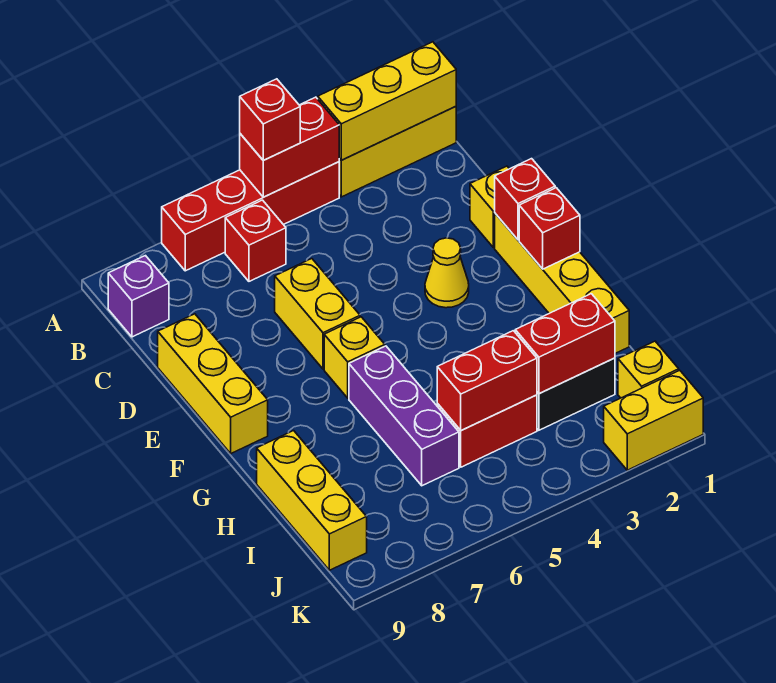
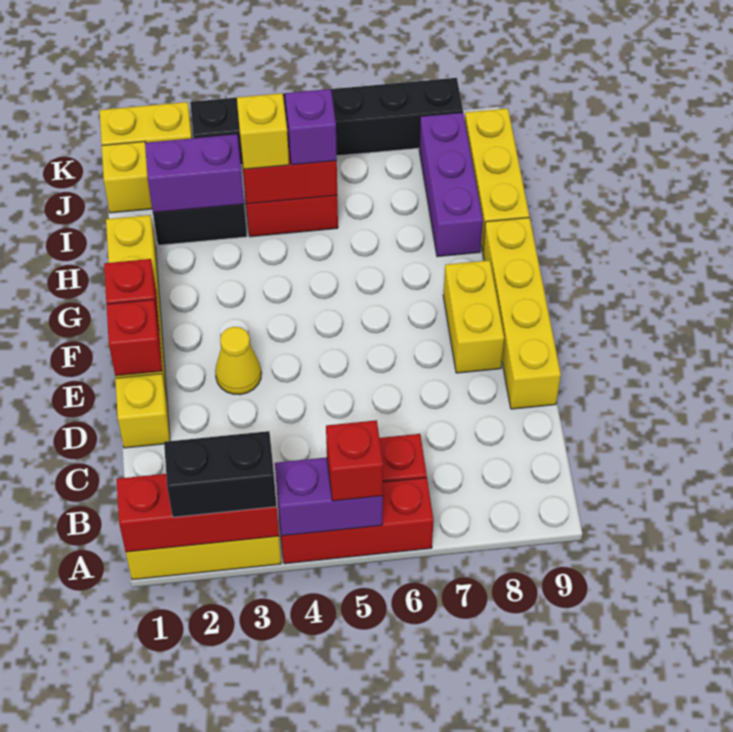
yellow brick A1:A3 level 2 -> red brick A1:A3 level 2
none -> black brick A2:A3 level 3
red brick A4:A7 level 1 -> red brick A4:A6 level 1
red brick A4:A5 level 2 -> purple brick A4:A5 level 2
purple brick B9 level 1 -> purple brick I5 level 3
yellow brick D6:E6 level 1 -> yellow brick E8:F8 level 1
yellow brick D9:F9 level 1 -> yellow brick D9:G9 level 1
yellow brick F6 level 1 -> yellow brick I4 level 3
purple brick G6:I6 level 1 -> purple brick H8:J8 level 1
red brick I2:I3 level 2 -> purple brick I2:I3 level 2
none -> black brick K3:K8 level 1

